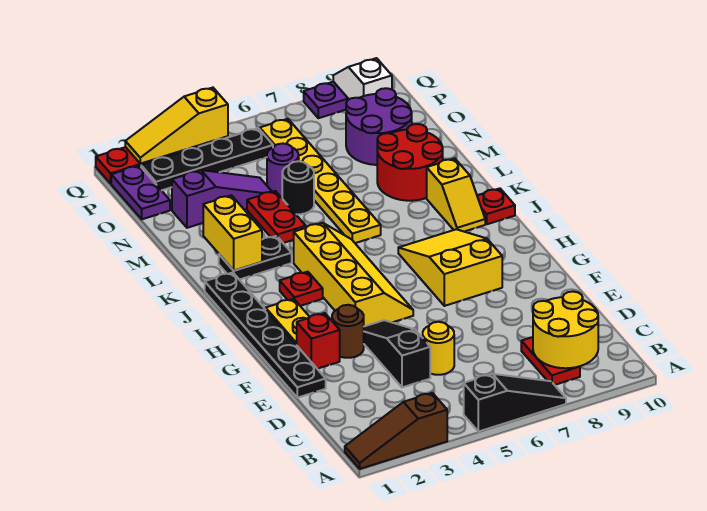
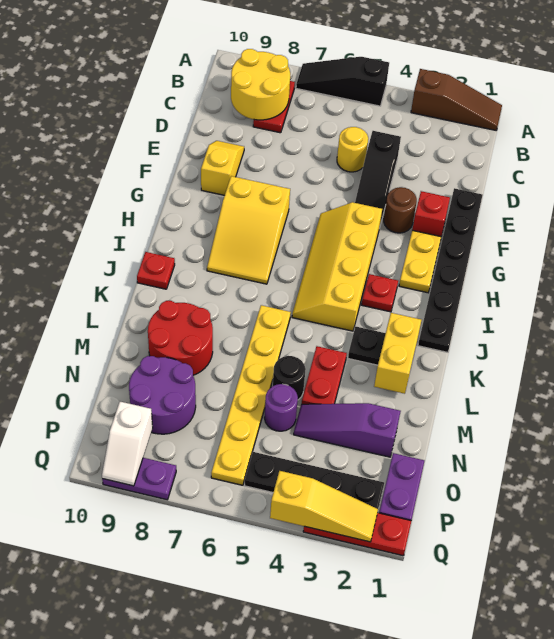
yellow slope J9:K9 level 1 top K -> yellow slope E9:F9 level 1 top F

